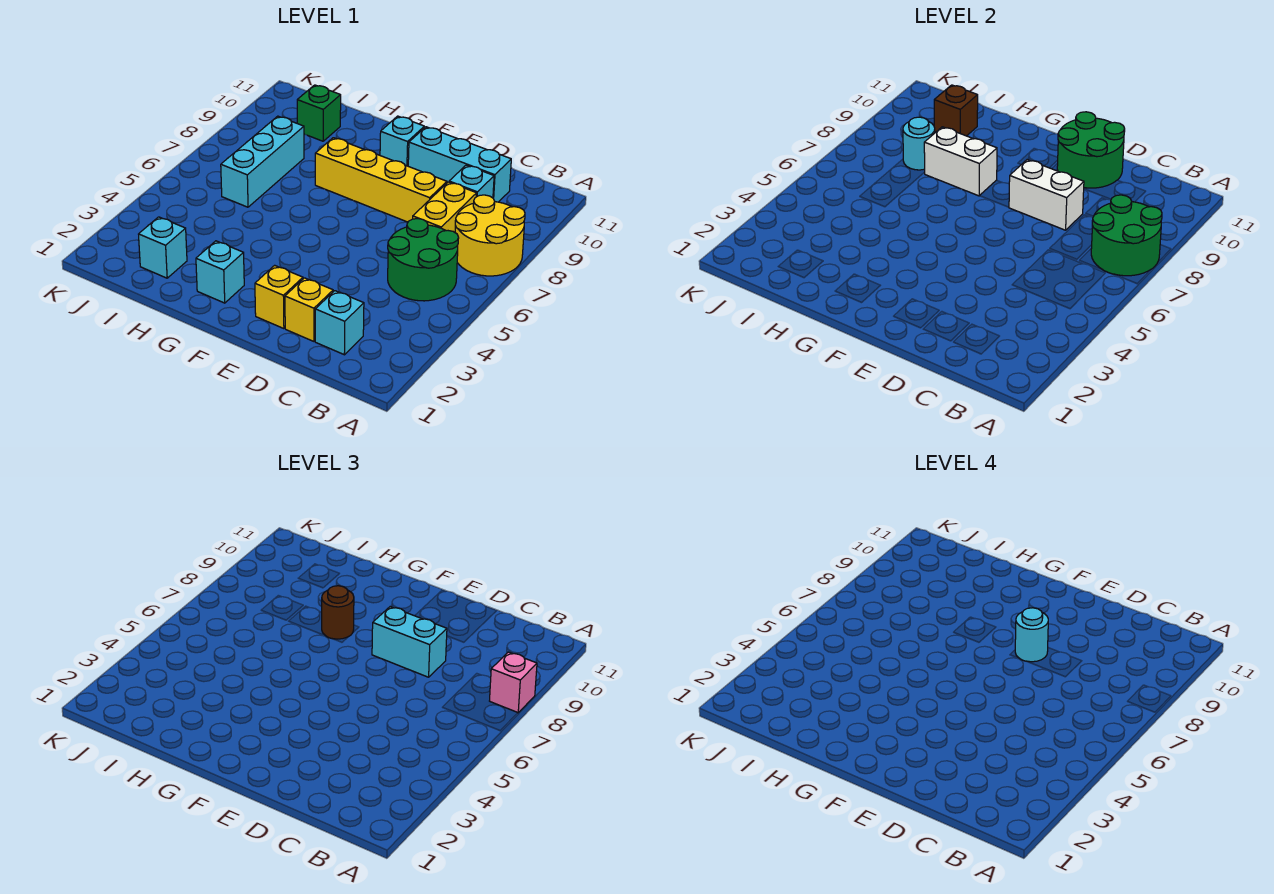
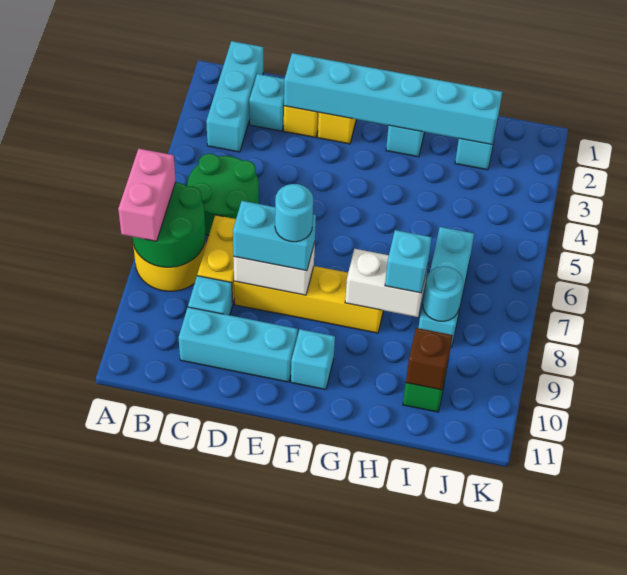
pink brick A8 level 3 -> pink brick A7:A8 level 3
none -> cyan brick B1:B3 level 1
none -> cyan brick D2:I2 level 2
green round brick D10:E11 level 2 -> none
brown round brick G8 level 3 -> none
none -> cyan brick H8 level 3

